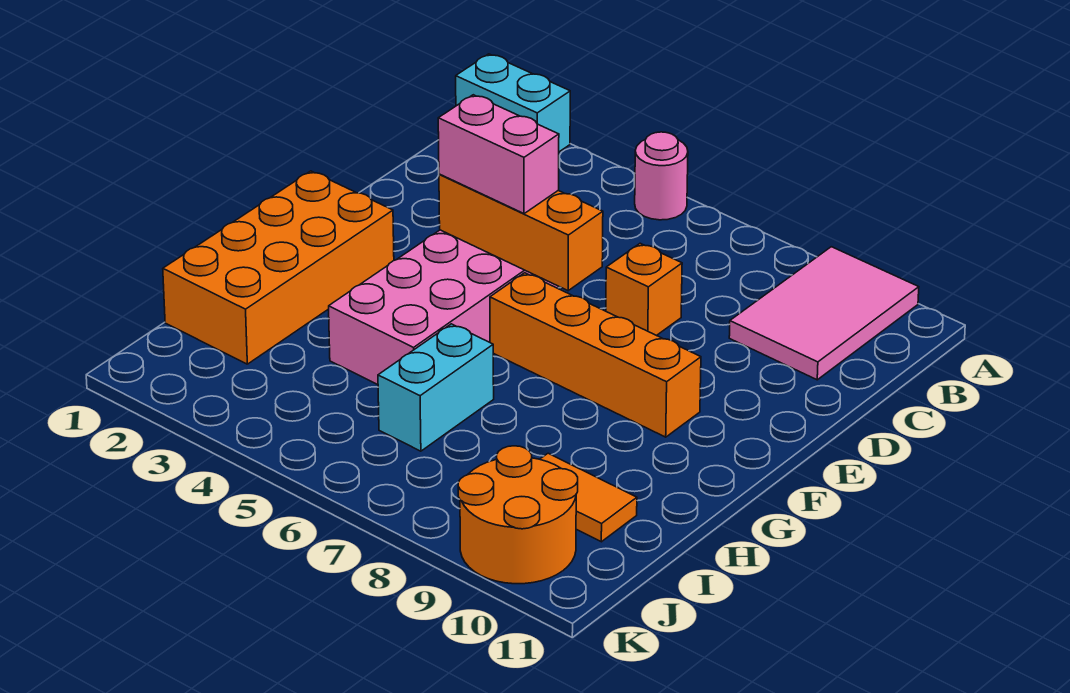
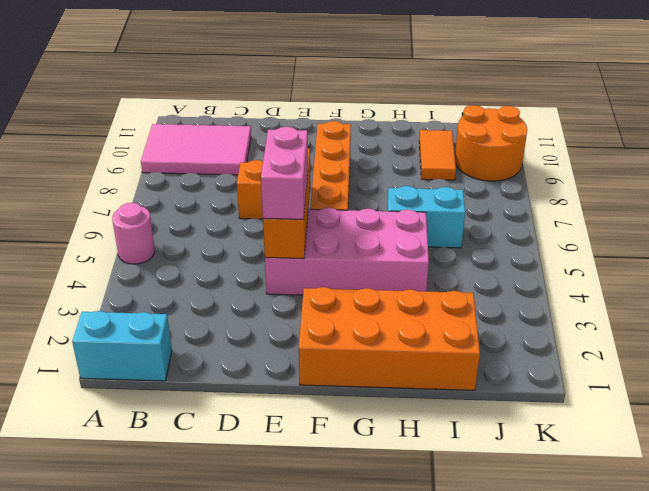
cyan brick A1:A2 level 1 -> cyan brick A1:B1 level 1

